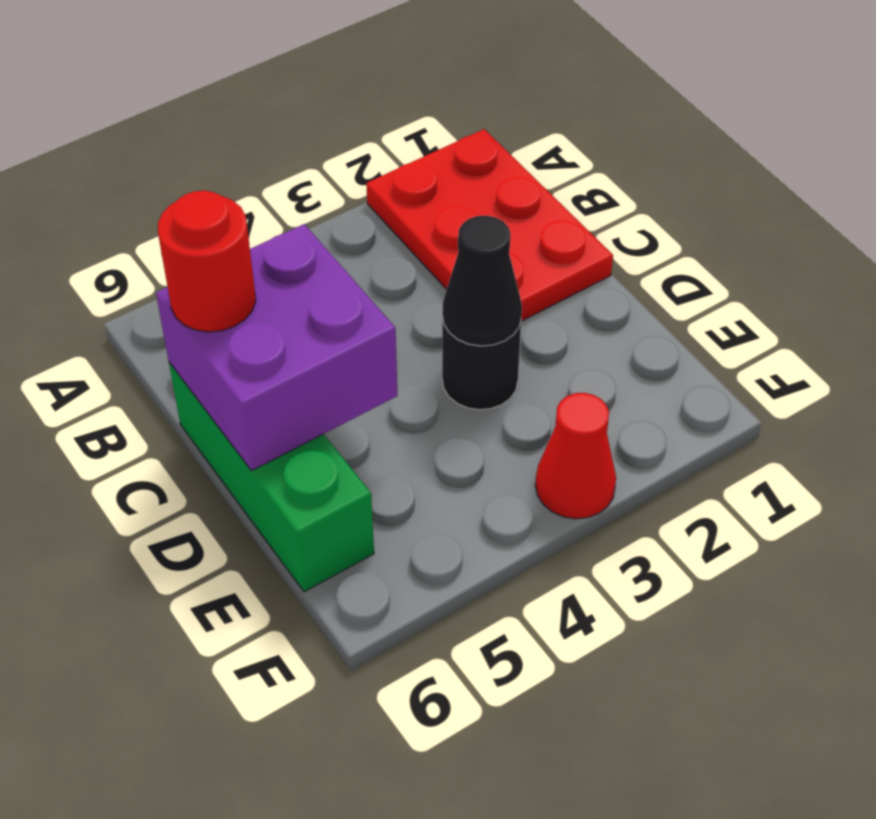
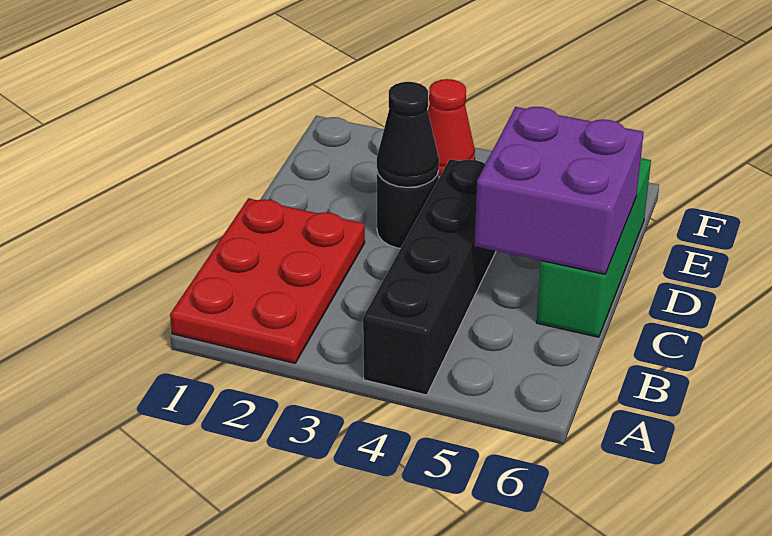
none -> black brick A4:D4 level 1
red round brick C6 level 3 -> none

